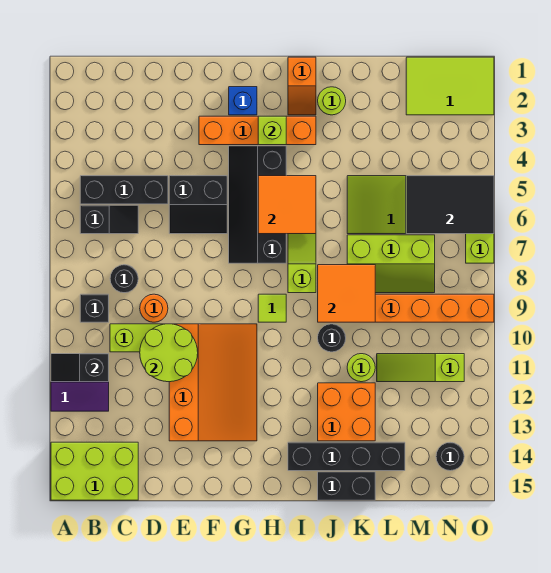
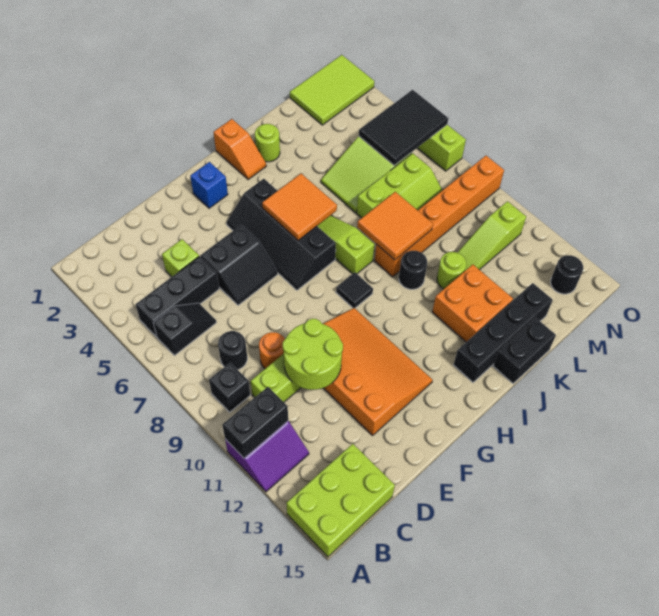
black slope A11:B11 level 2 top B -> black brick A11:B11 level 2
orange brick F3:I3 level 1 -> none
lime brick H3 level 2 -> lime brick D4 level 1
lime tile H9 level 1 -> black tile H9 level 1

